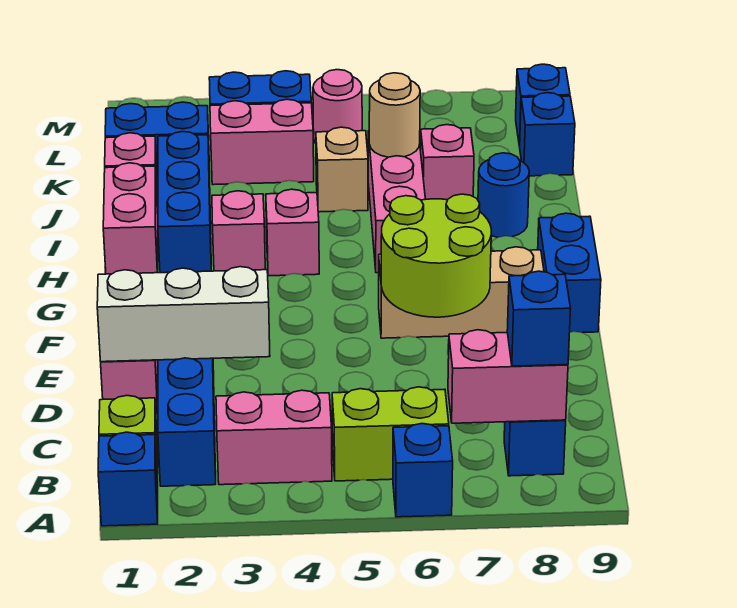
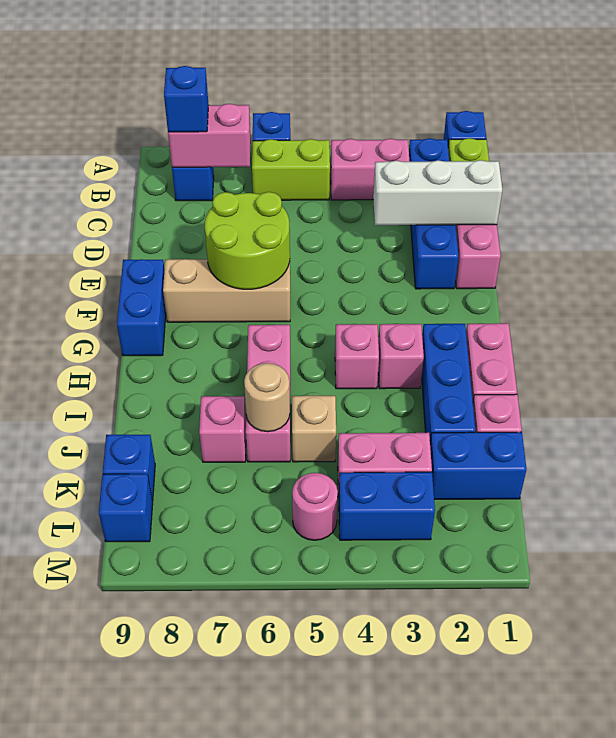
blue round brick I8 level 1 -> none

